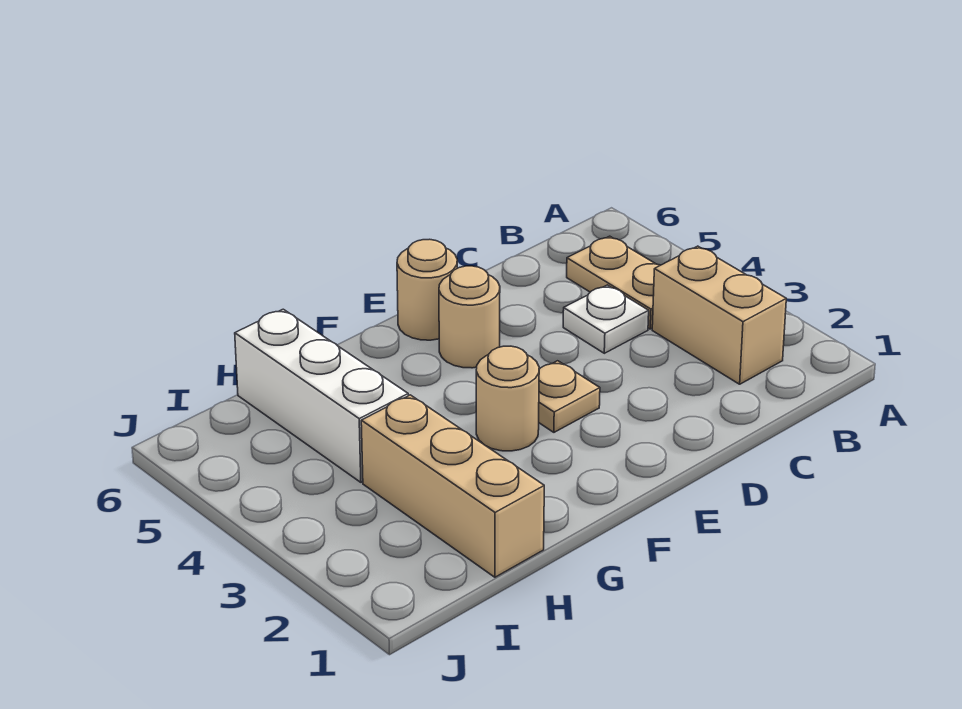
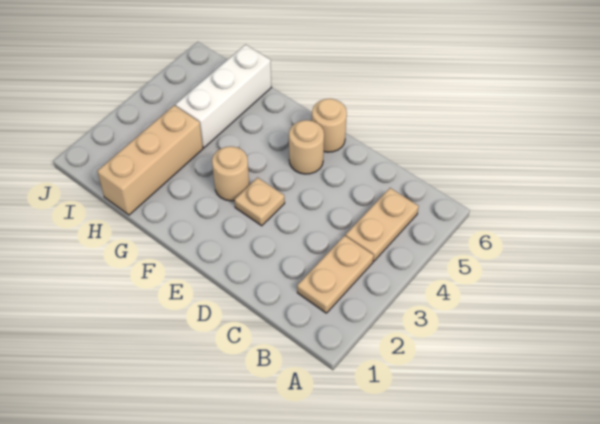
tan brick B2:B3 level 1 -> tan plate B2:B3 level 1
white plate C4 level 1 -> none

